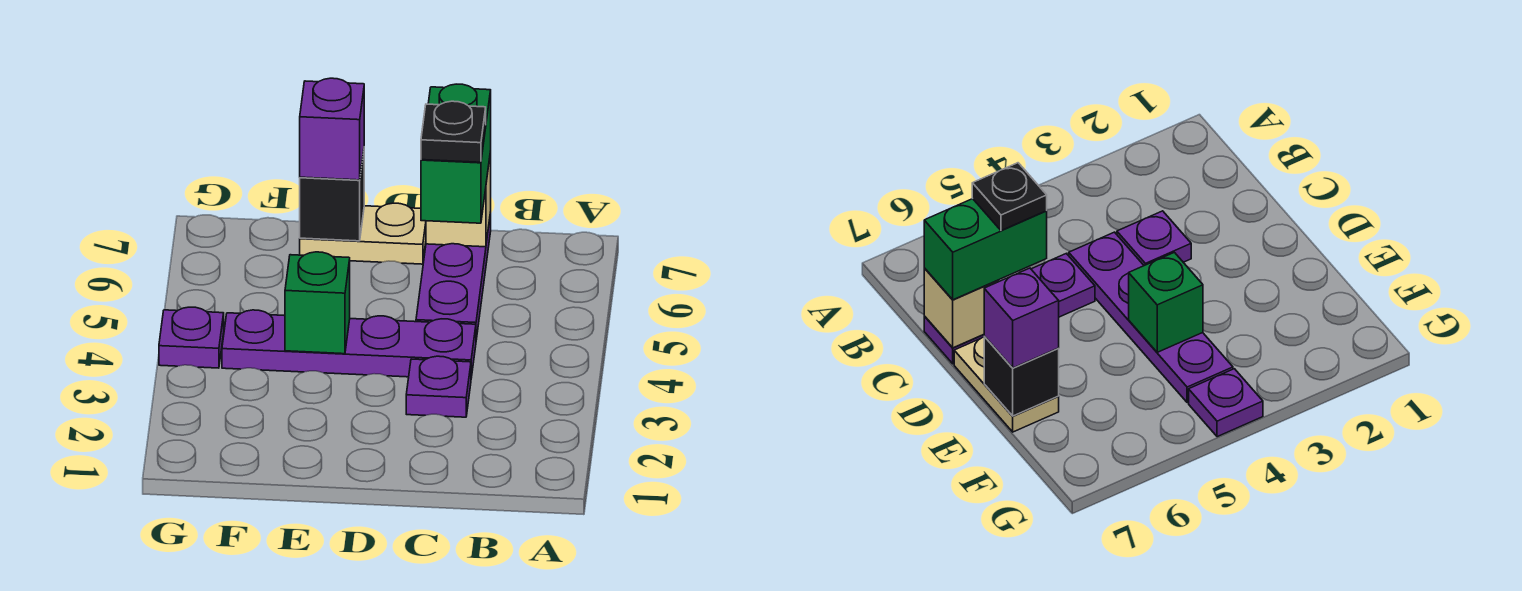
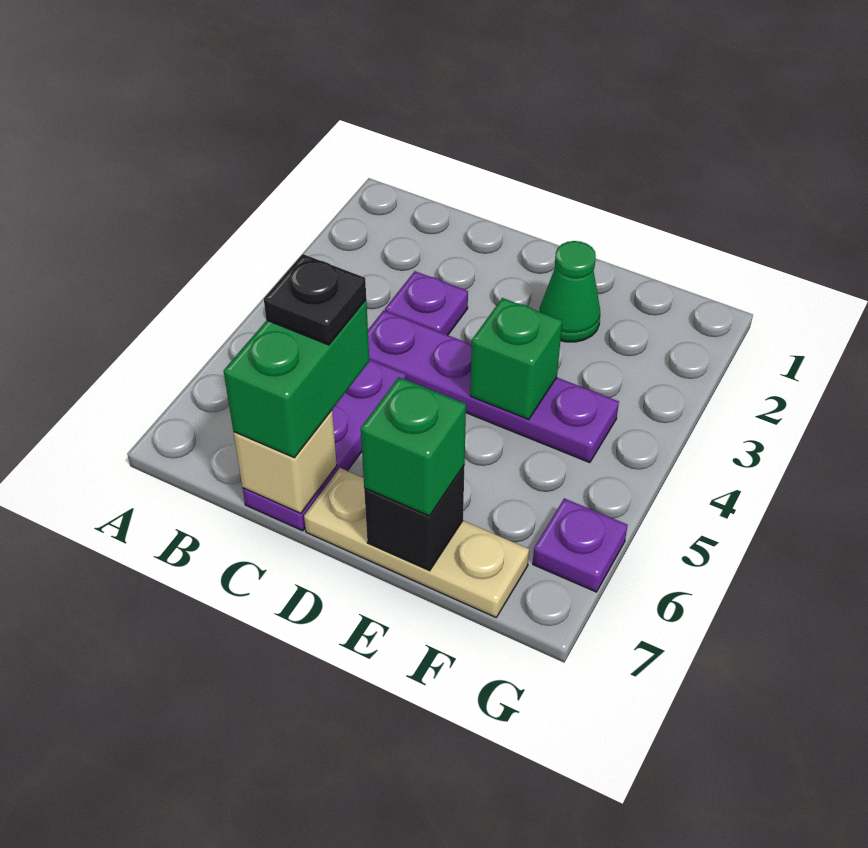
tan plate D7:E7 level 1 -> tan plate D7:F7 level 1
none -> green cone E2 level 1
purple brick E7 level 3 -> green brick E7 level 3
purple plate G4 level 1 -> purple plate G6 level 1

